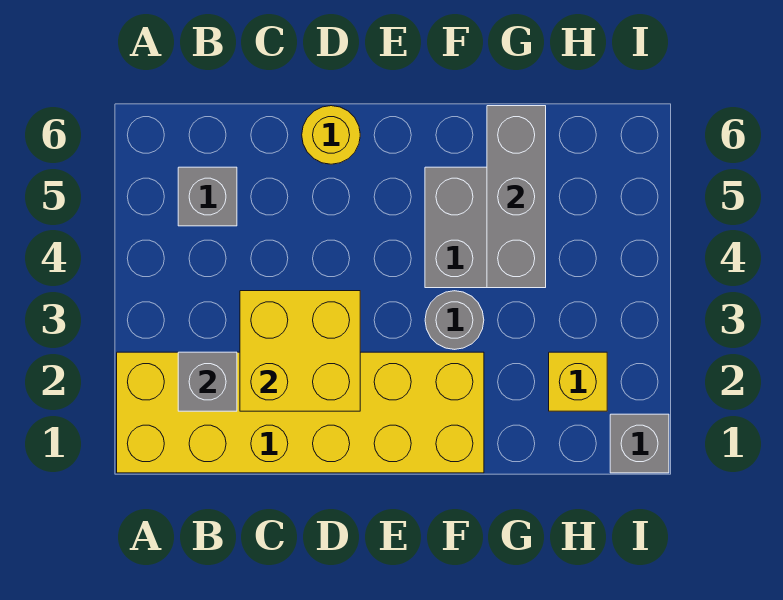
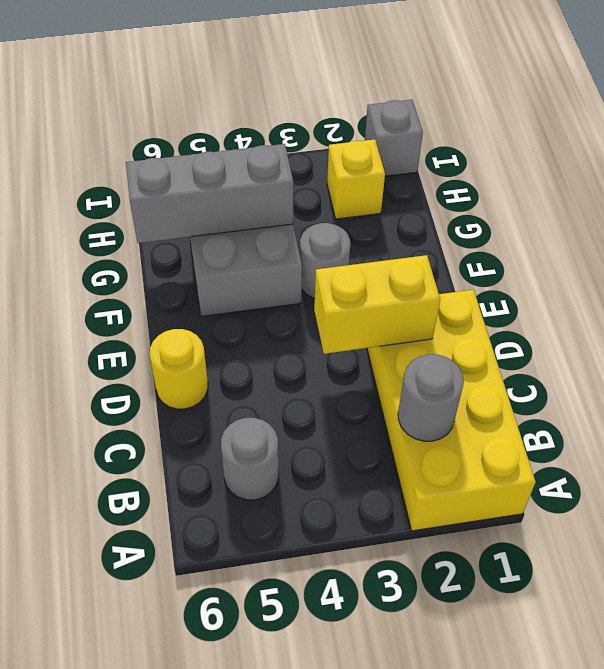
yellow brick A1:F2 level 1 -> yellow brick A1:D2 level 1
grey brick B2 level 2 -> grey round brick B2 level 2
grey brick B5 level 1 -> grey round brick B5 level 1
yellow brick C2:D3 level 2 -> yellow brick D2:D3 level 2

